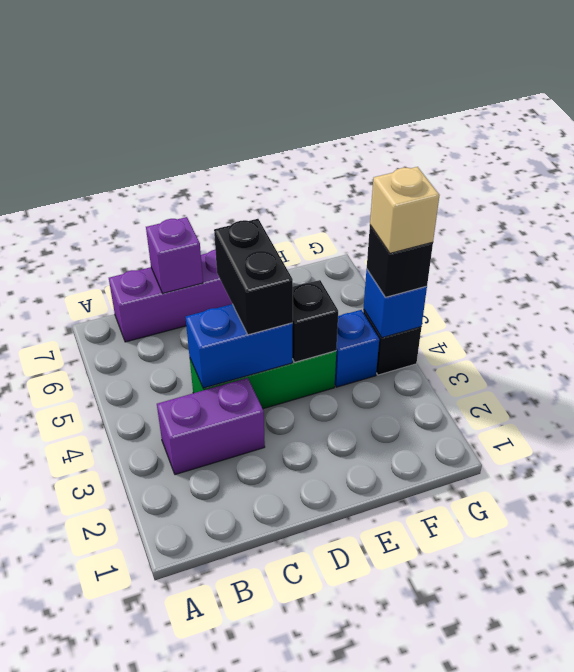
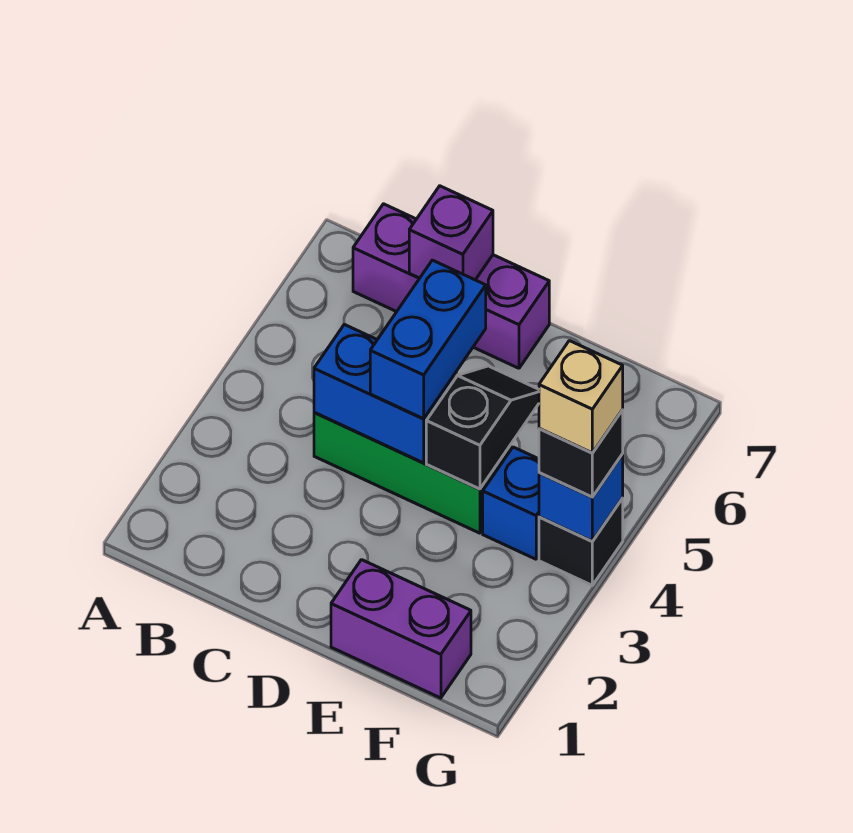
purple brick B3:C3 level 1 -> purple brick E1:F1 level 1
black brick D4:D5 level 3 -> blue brick D4:D5 level 3

